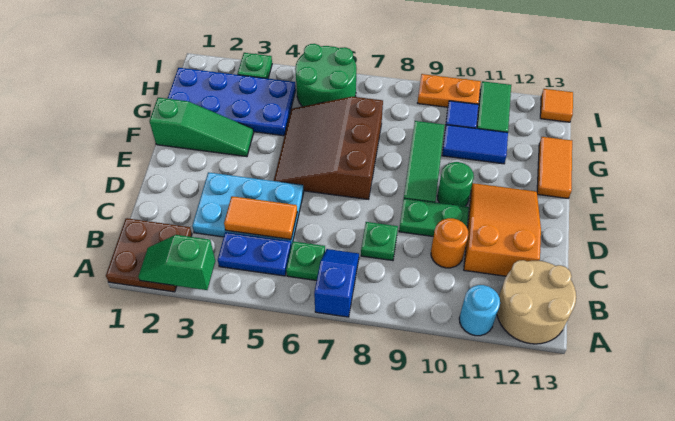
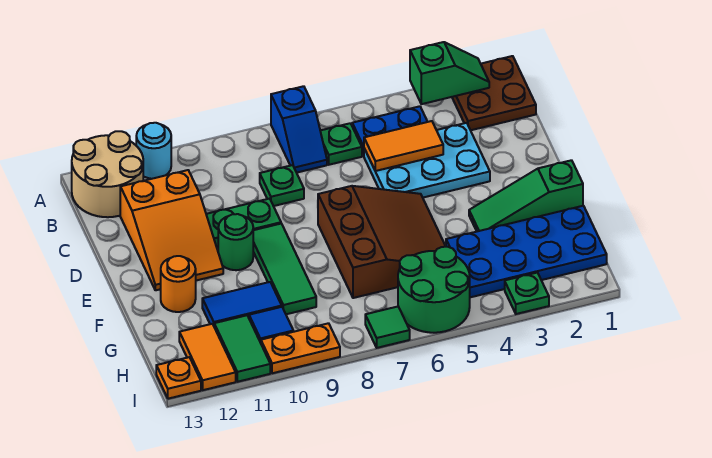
orange round brick C10 level 1 -> orange round brick F12 level 1
orange tile F13:G13 level 1 -> orange tile H12:I12 level 1
none -> green tile I7 level 1
orange tile I13 level 1 -> orange plate I13 level 1

